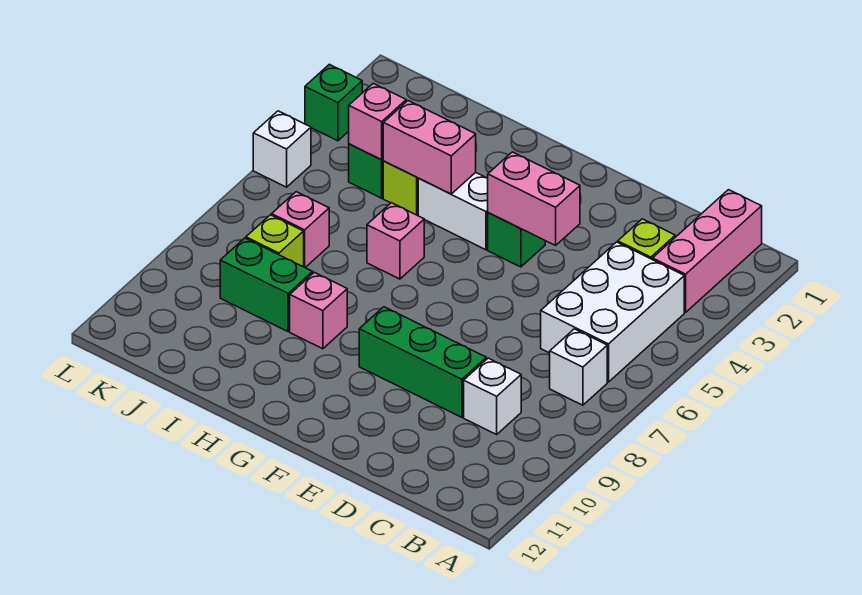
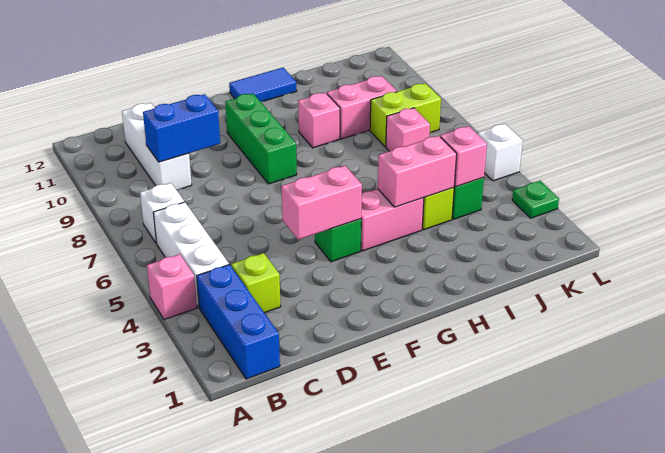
pink brick B1:B3 level 1 -> blue brick B1:B3 level 1
white brick B4:C6 level 1 -> white brick B4:B6 level 1
white brick C9 level 1 -> white brick C9:C11 level 1
none -> blue brick C9:D9 level 2
green brick D9:F9 level 1 -> green brick F8:F10 level 1
white brick G4:H4 level 1 -> pink brick G4:H4 level 1
none -> blue tile G12:H12 level 1
pink brick H6 level 1 -> pink brick A4 level 1
green brick I9:J9 level 1 -> pink brick I9:J9 level 1
lime brick J8 level 1 -> lime brick J8:K8 level 1
green brick L3 level 1 -> green plate L3 level 1

